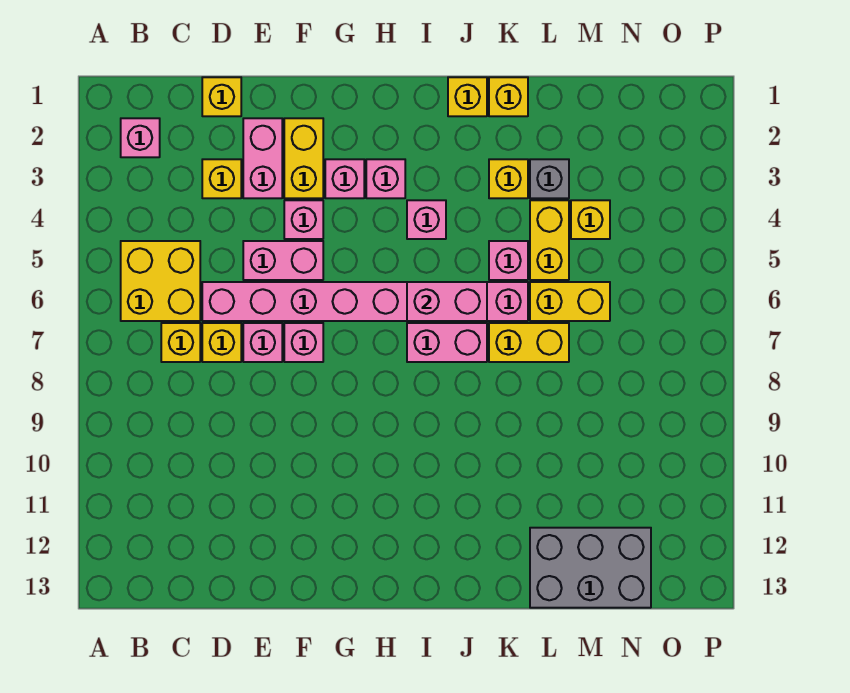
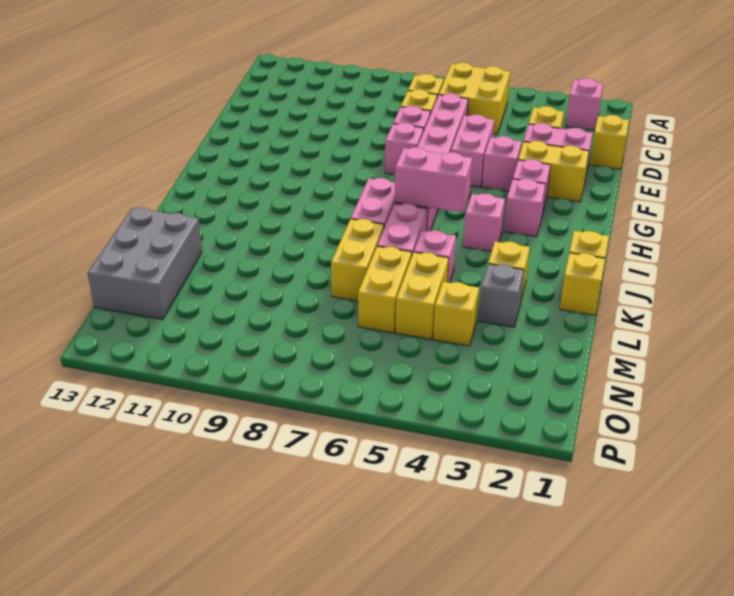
pink brick I6:J6 level 2 -> pink brick I5:I6 level 2
yellow brick L4:L5 level 1 -> yellow brick L5:M5 level 1

